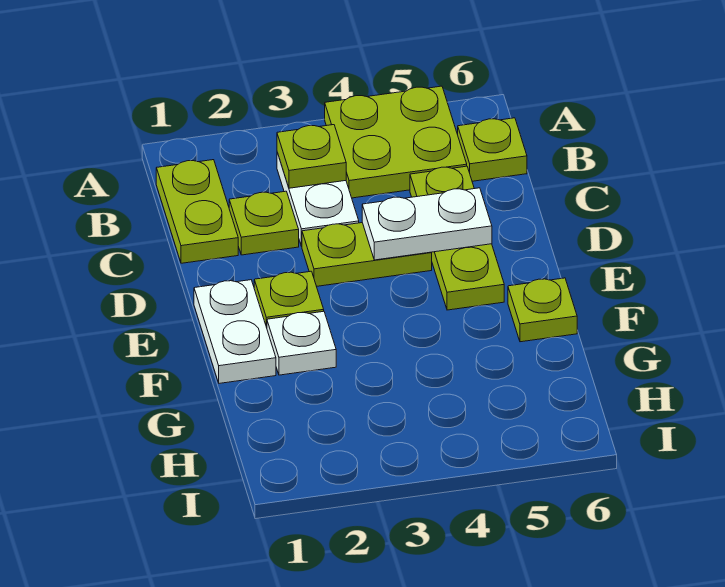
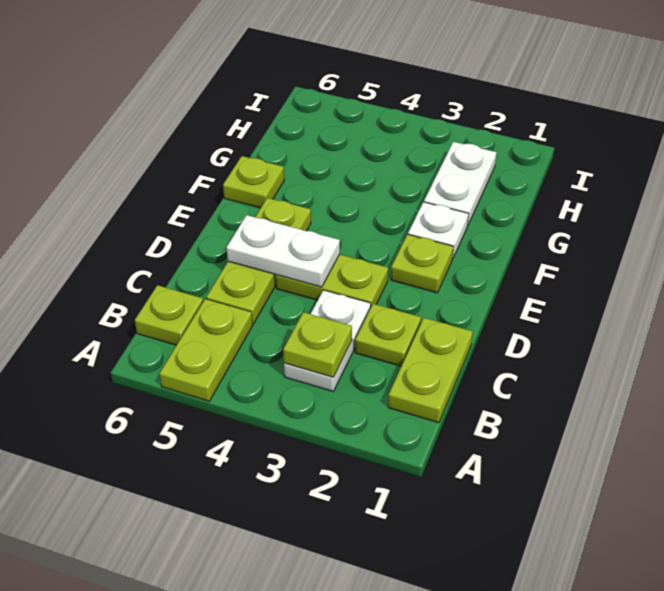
lime plate A4:B5 level 1 -> lime plate A5:B5 level 1
white plate E1:F1 level 1 -> white plate G2:H2 level 1

